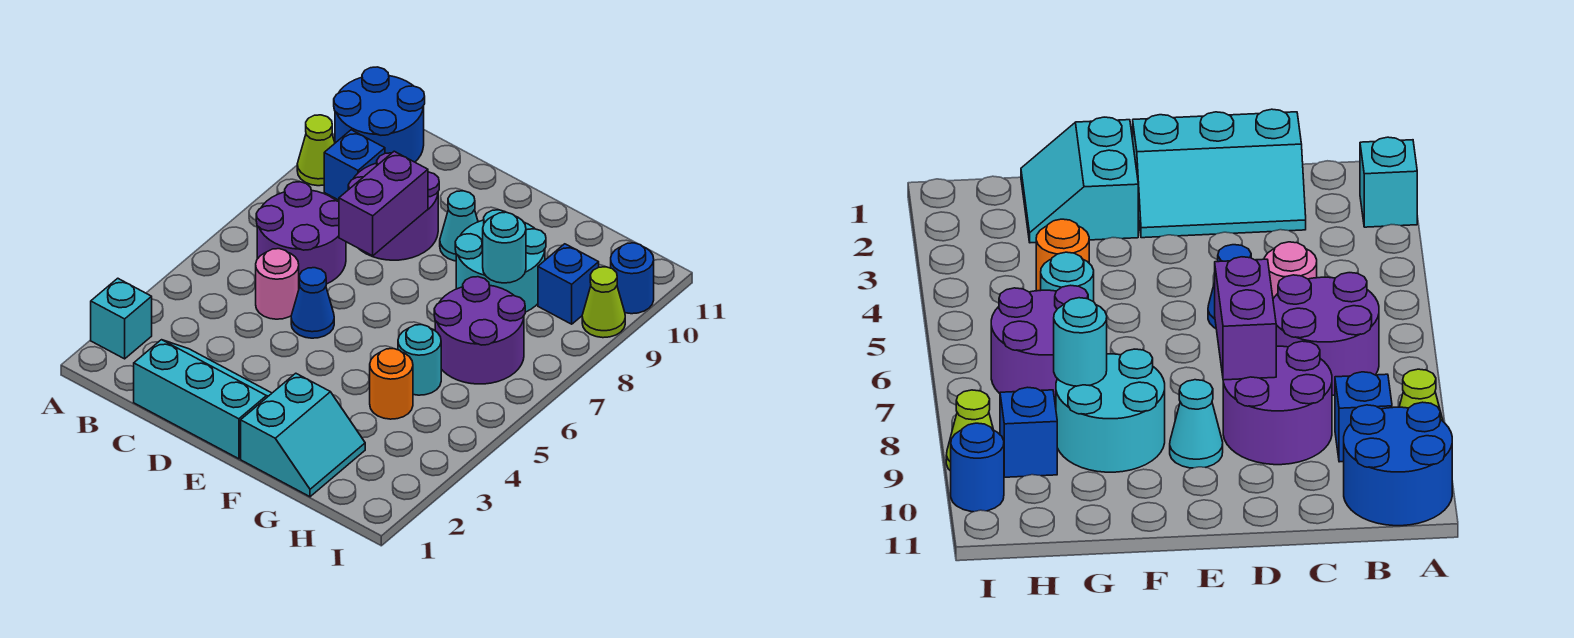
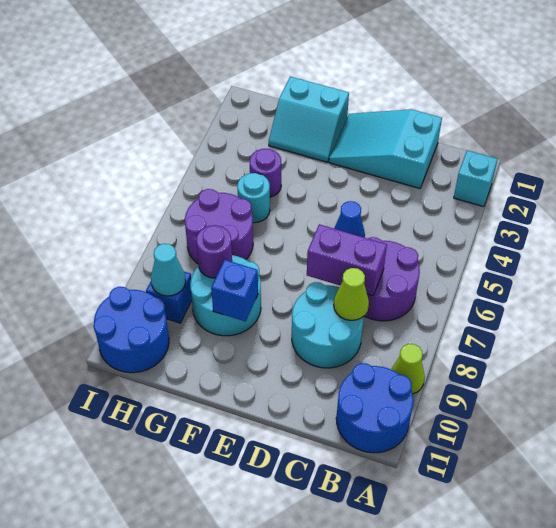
blue brick B9 level 1 -> blue brick F9 level 2
cyan slope C1:E2 level 1 top 1 -> cyan slope C1:E2 level 1 top C
pink round brick C5 level 1 -> none
purple round brick C8:D9 level 1 -> cyan round brick C8:D9 level 1
purple brick D7:D8 level 2 -> purple brick C7:D7 level 2
cyan cone E9 level 1 -> cyan cone H9 level 2
cyan slope F1:G2 level 1 top F -> cyan slope F1:G2 level 1 top 1
orange round brick G4 level 1 -> purple round brick G4 level 1
cyan round brick G8 level 2 -> purple round brick G8 level 2
lime cone I9 level 1 -> lime cone C8 level 2
blue round brick I10 level 1 -> blue round brick H10:I11 level 1

